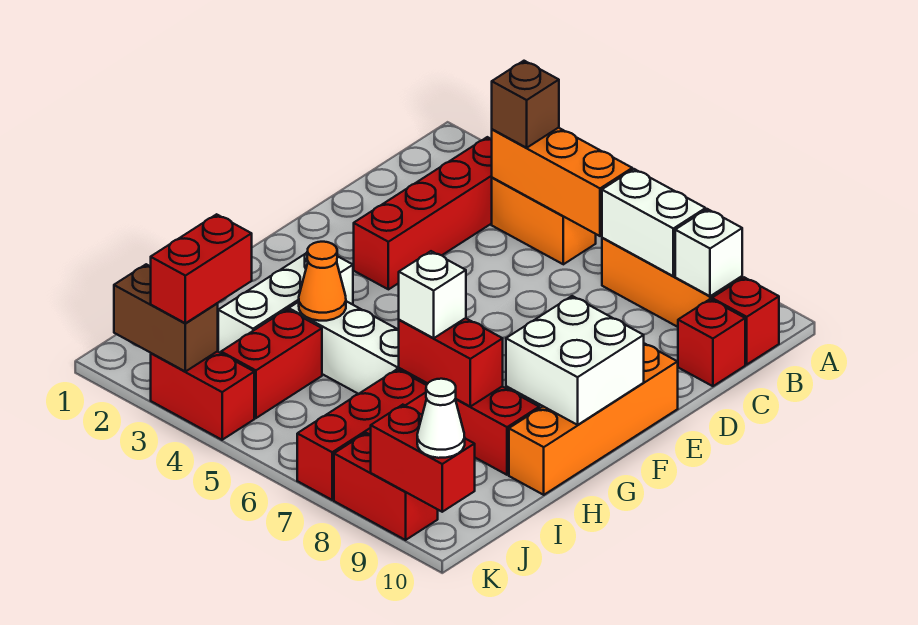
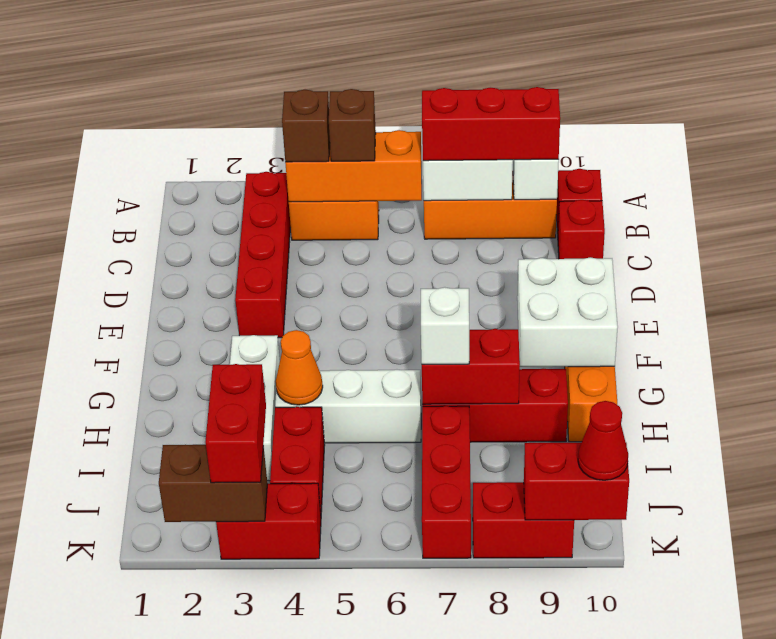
none -> brown brick B5 level 3
none -> red brick B7:B9 level 3
white cone K10 level 3 -> red cone K10 level 3

